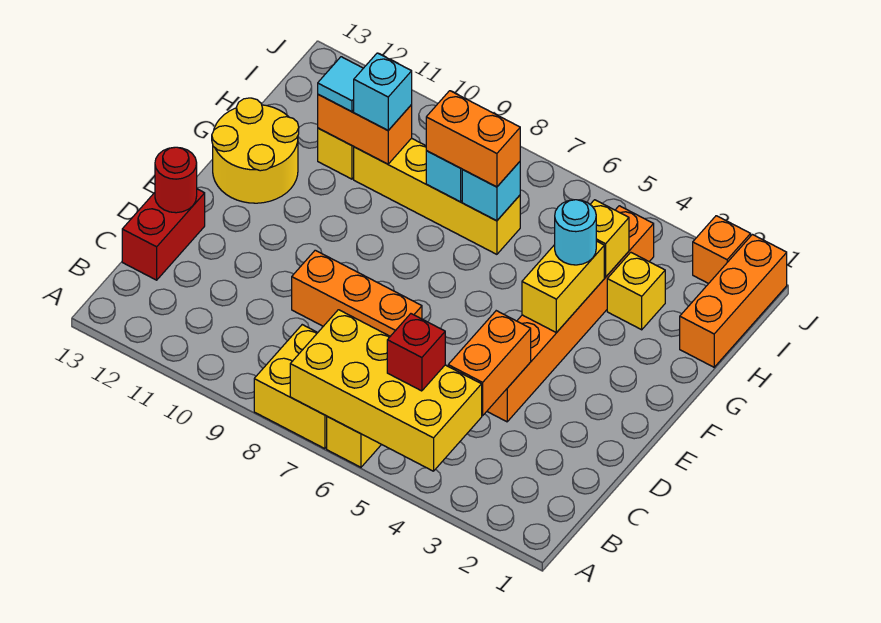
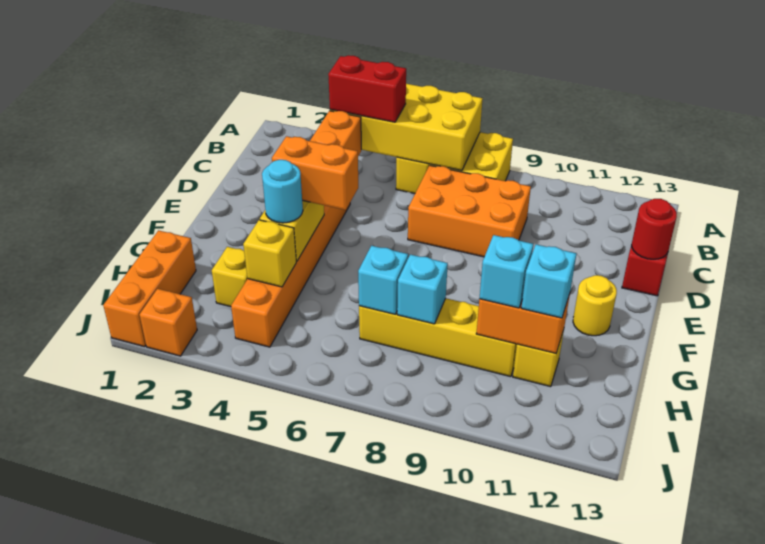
red brick B5 level 3 -> red brick B4:B5 level 3
orange brick D7:D9 level 1 -> orange brick C7:D9 level 1
yellow round brick F12:G13 level 1 -> yellow round brick F12 level 1
orange brick H7:H8 level 3 -> orange brick F4:F5 level 3
cyan tile H11 level 3 -> cyan brick H11 level 3

